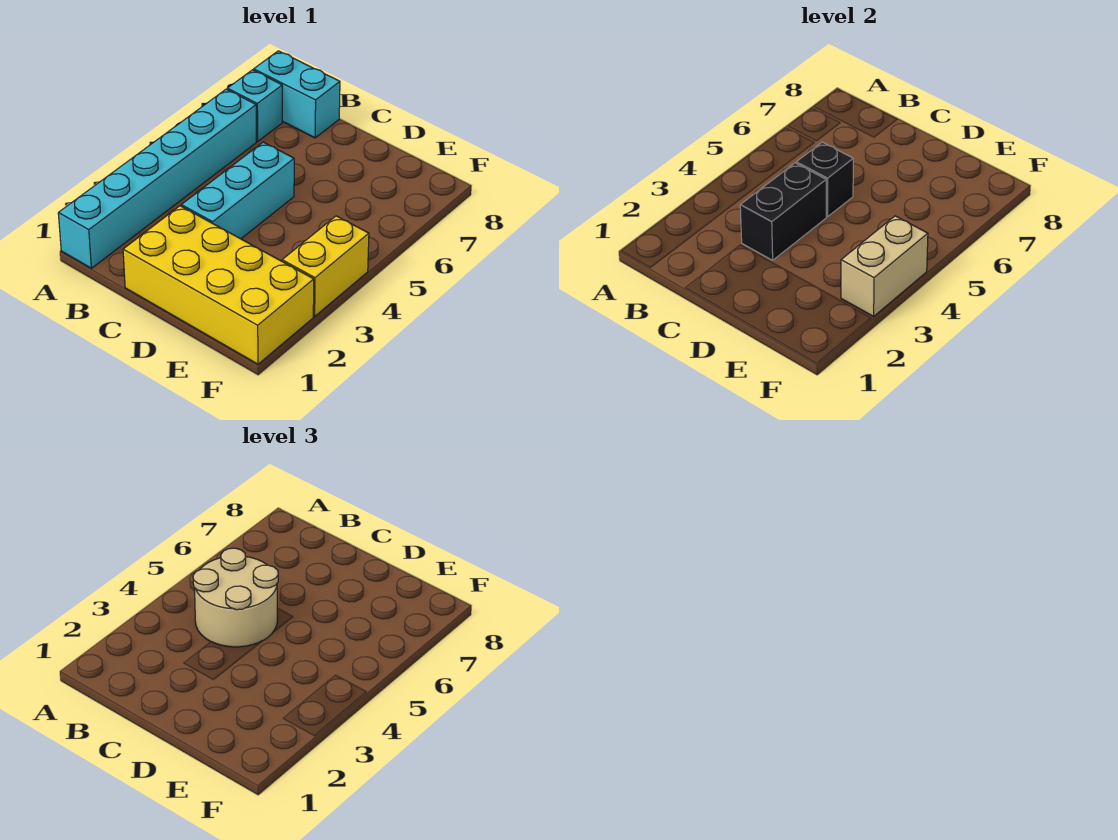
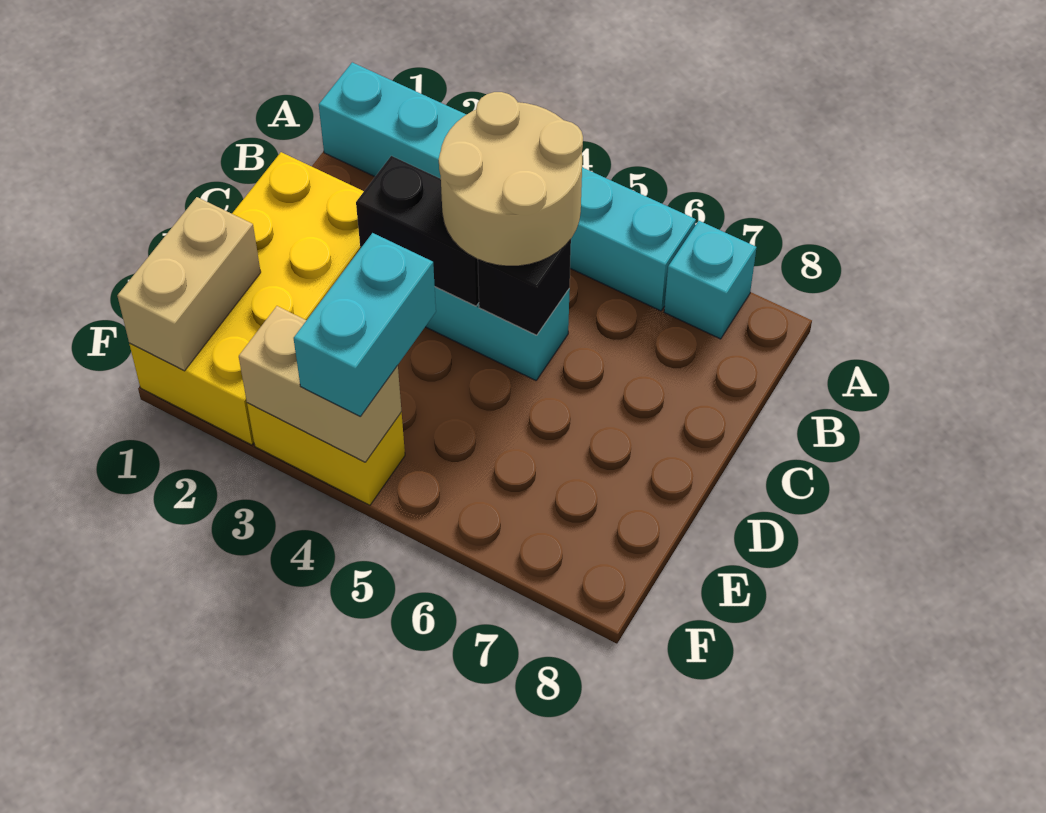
cyan brick A8:B8 level 1 -> cyan brick E4:F4 level 3
none -> tan brick E1:F1 level 2

